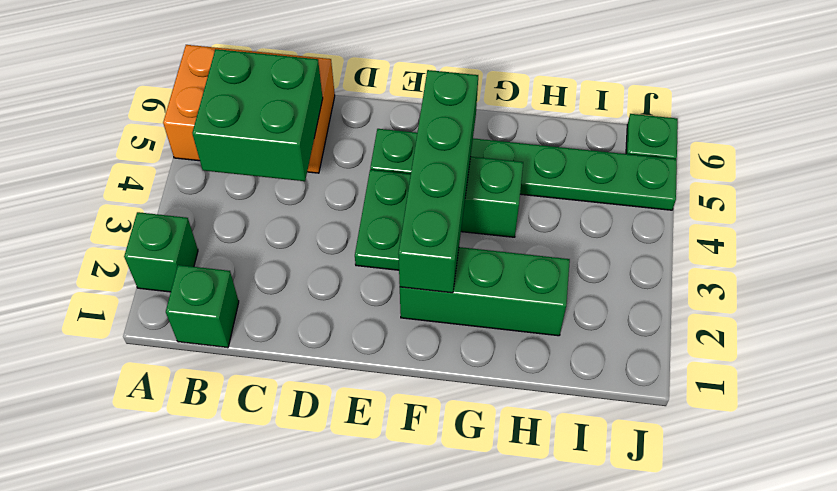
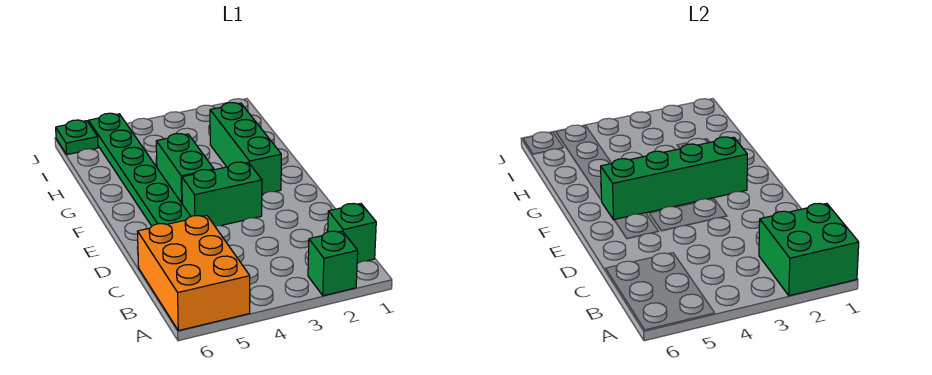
green brick B4:C5 level 2 -> green brick A1:B2 level 2
green plate E3:E4 level 1 -> green brick E3:E4 level 1

